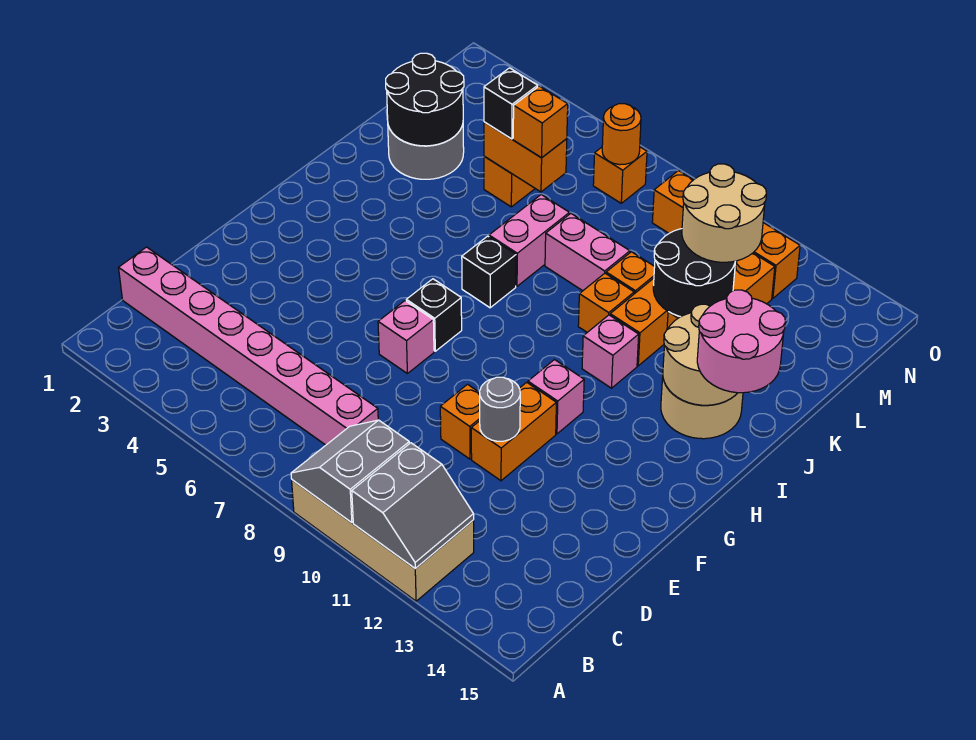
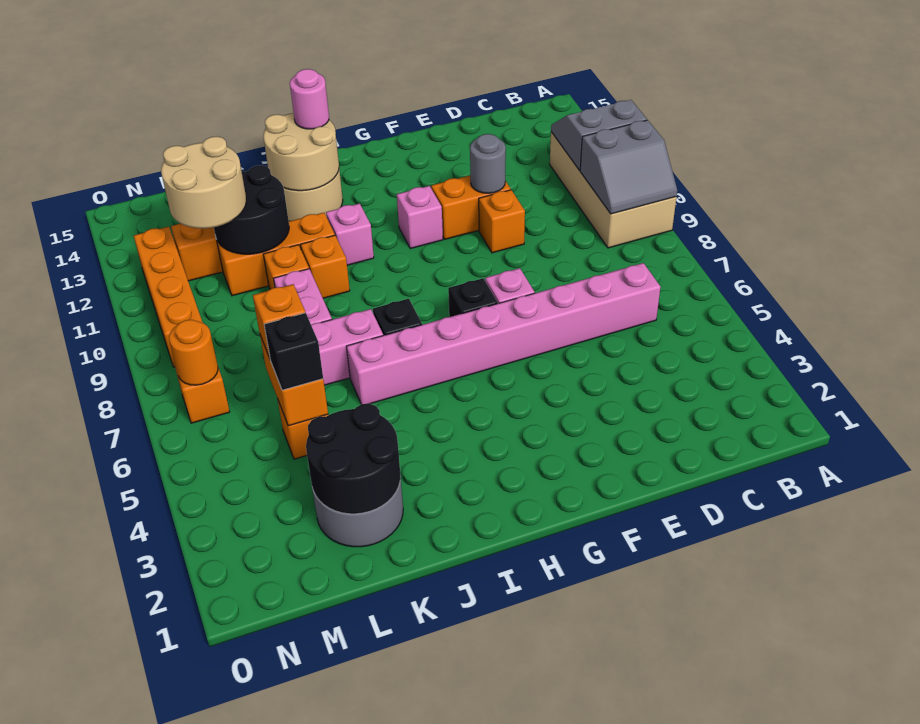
pink brick C1:C8 level 1 -> pink brick C6:J6 level 1
pink round brick I14:J15 level 3 -> pink round brick I14 level 3

